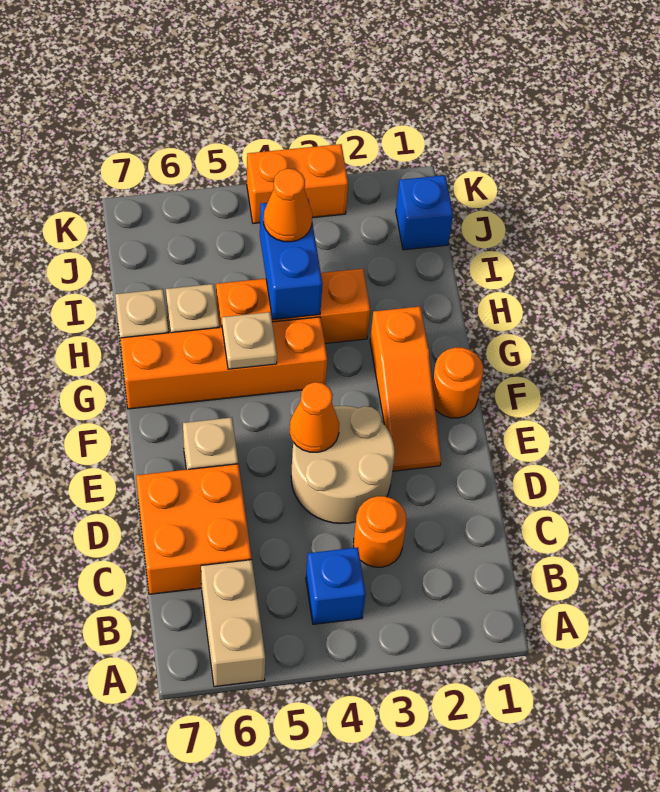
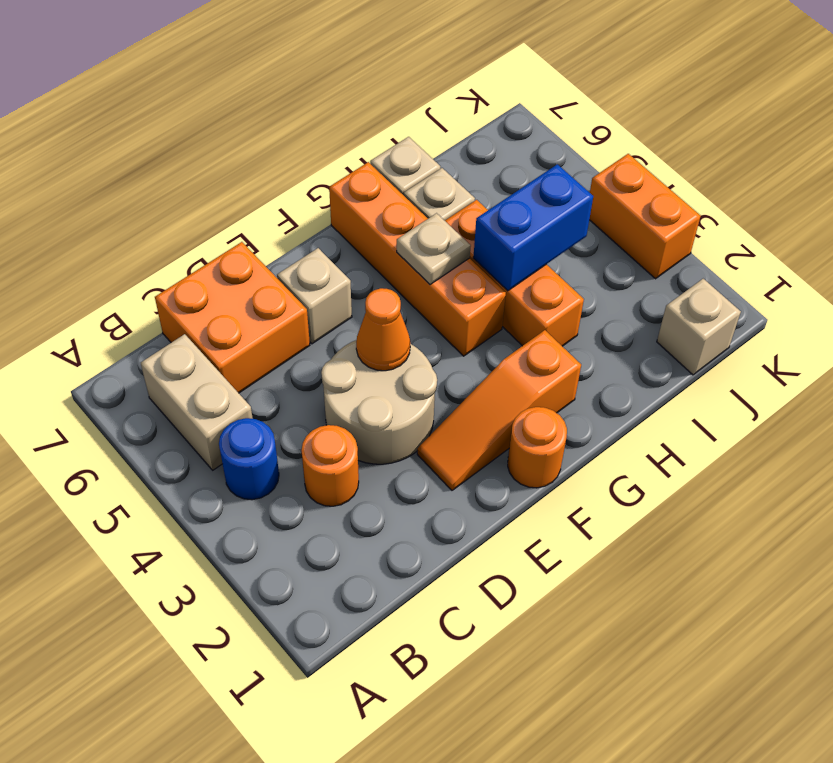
tan brick A6:B6 level 1 -> tan brick B5:B6 level 1
blue brick B4 level 1 -> blue round brick B4 level 1
orange cone I4 level 3 -> none
blue brick J1 level 1 -> tan brick J1 level 1

